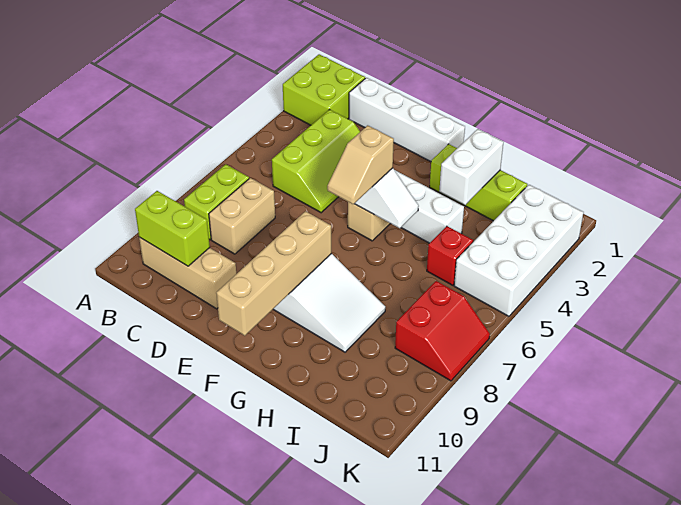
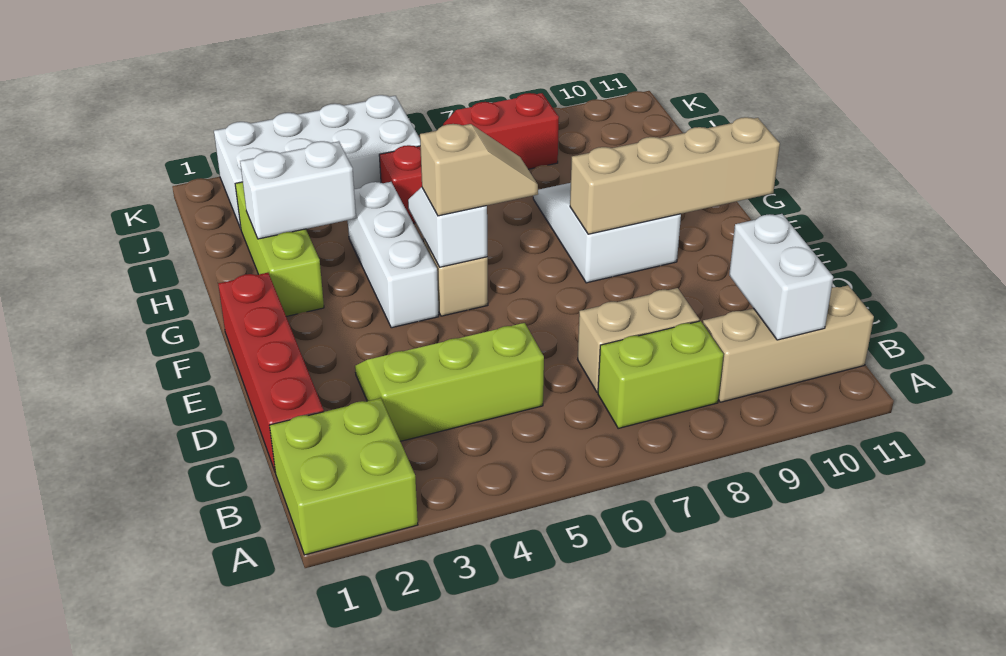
tan brick B10:D10 level 1 -> tan brick B9:B11 level 1
lime brick B10:C10 level 2 -> white brick B10:C10 level 2
white brick C1:F1 level 1 -> red brick C1:F1 level 1

